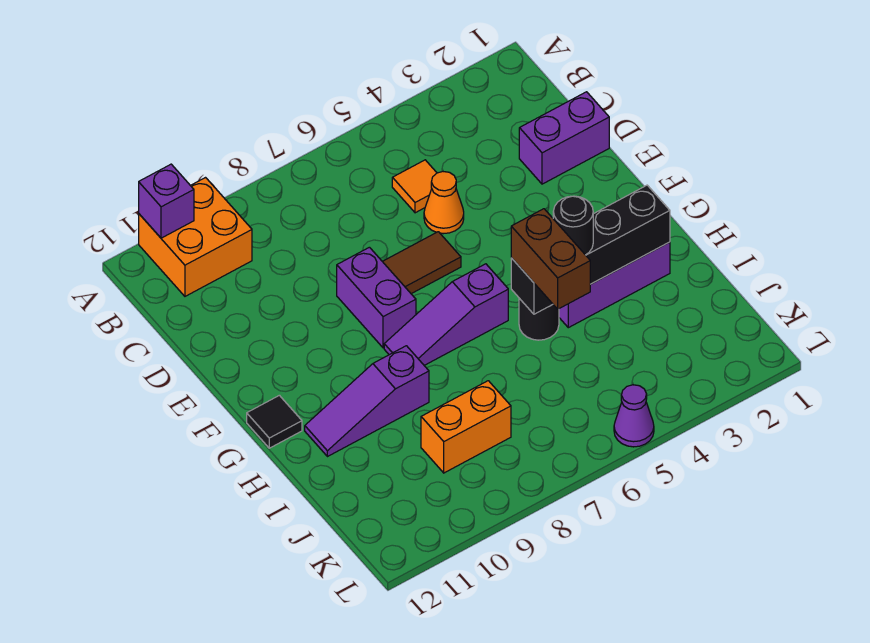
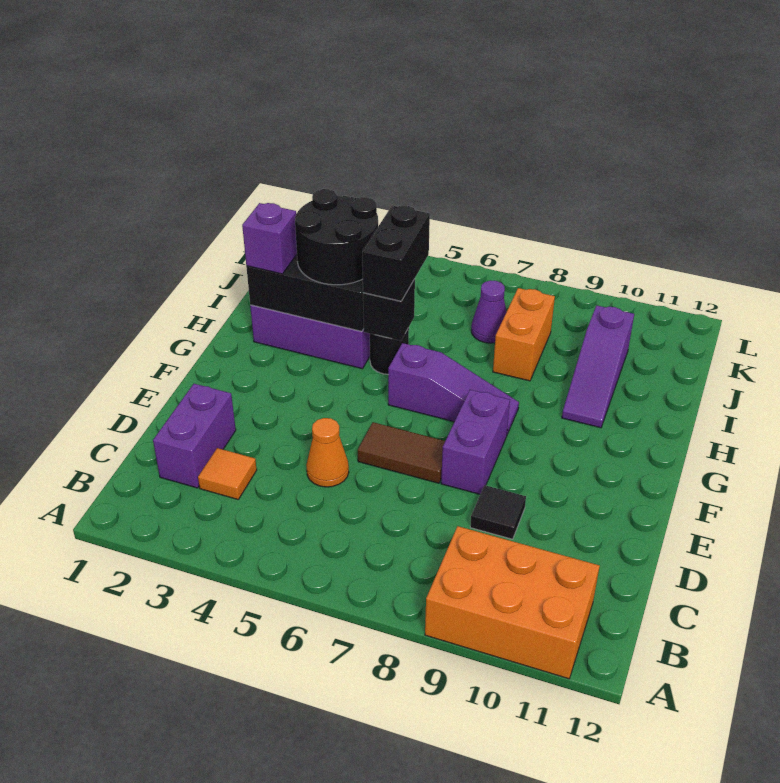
orange brick A10:B11 level 1 -> orange brick A9:B11 level 1
purple brick A11 level 2 -> purple brick H2 level 3
orange tile C5 level 1 -> orange tile C3 level 1
purple brick D1:D2 level 1 -> purple brick C2:D2 level 1
black tile G12 level 1 -> black tile D9 level 1
black round brick H4 level 3 -> black round brick H3:I4 level 3
brown brick H5:I5 level 3 -> black brick H5:I5 level 3
purple slope H9:H11 level 1 top 9 -> purple slope H10:J10 level 1 top J
orange brick J8:J9 level 1 -> orange brick I8:J8 level 1
purple cone L5 level 1 -> purple cone J7 level 1

